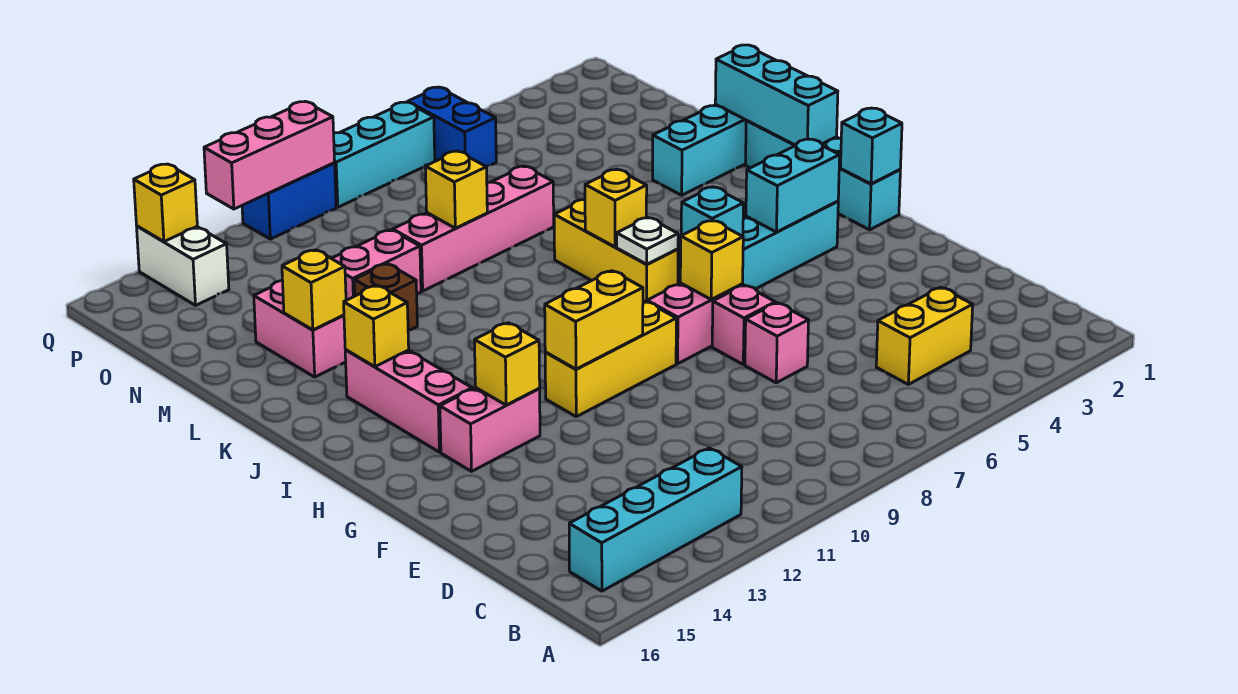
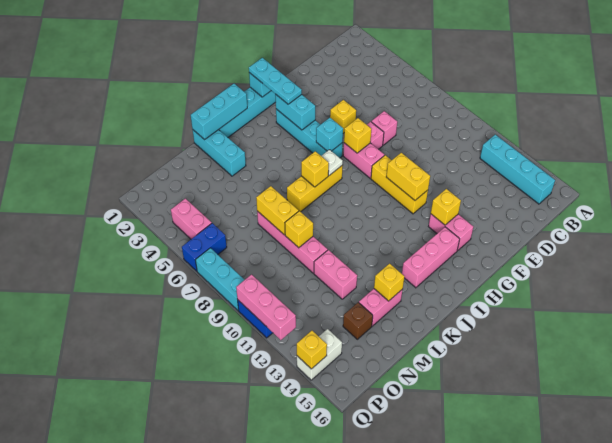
yellow brick C4:C5 level 1 -> yellow brick M7:M8 level 2
none -> cyan plate H1:H3 level 3
yellow brick J14 level 2 -> yellow brick F5 level 1
brown brick L12 level 1 -> brown brick N14 level 1
none -> pink brick P4:P5 level 1

